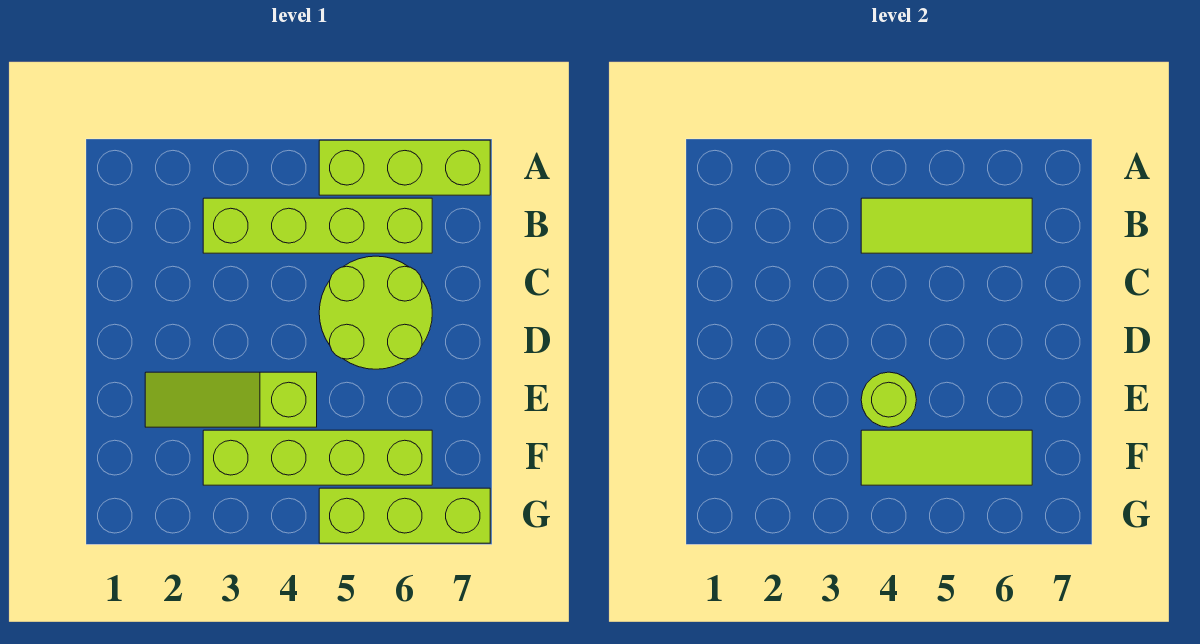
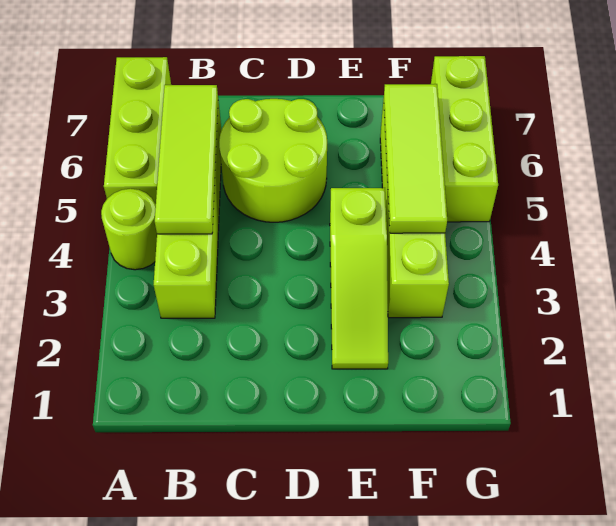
lime round brick E4 level 2 -> lime round brick A4 level 1

